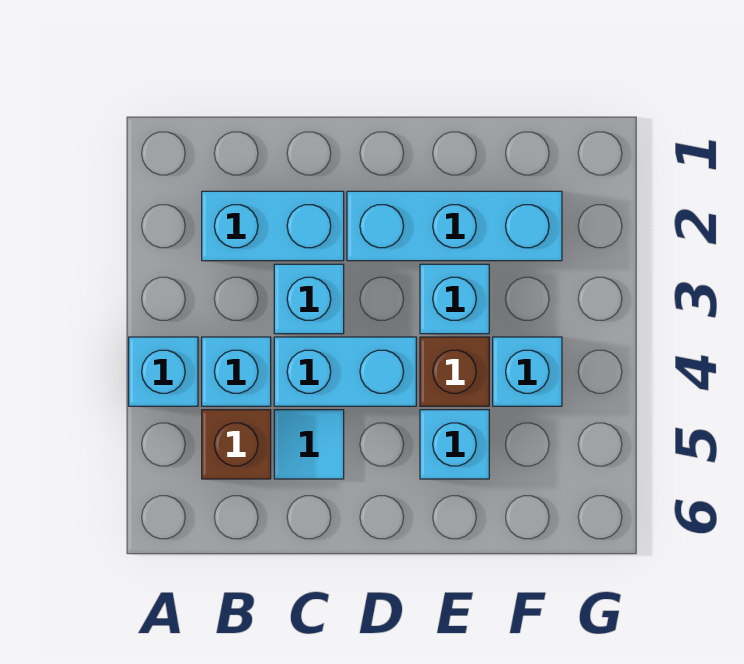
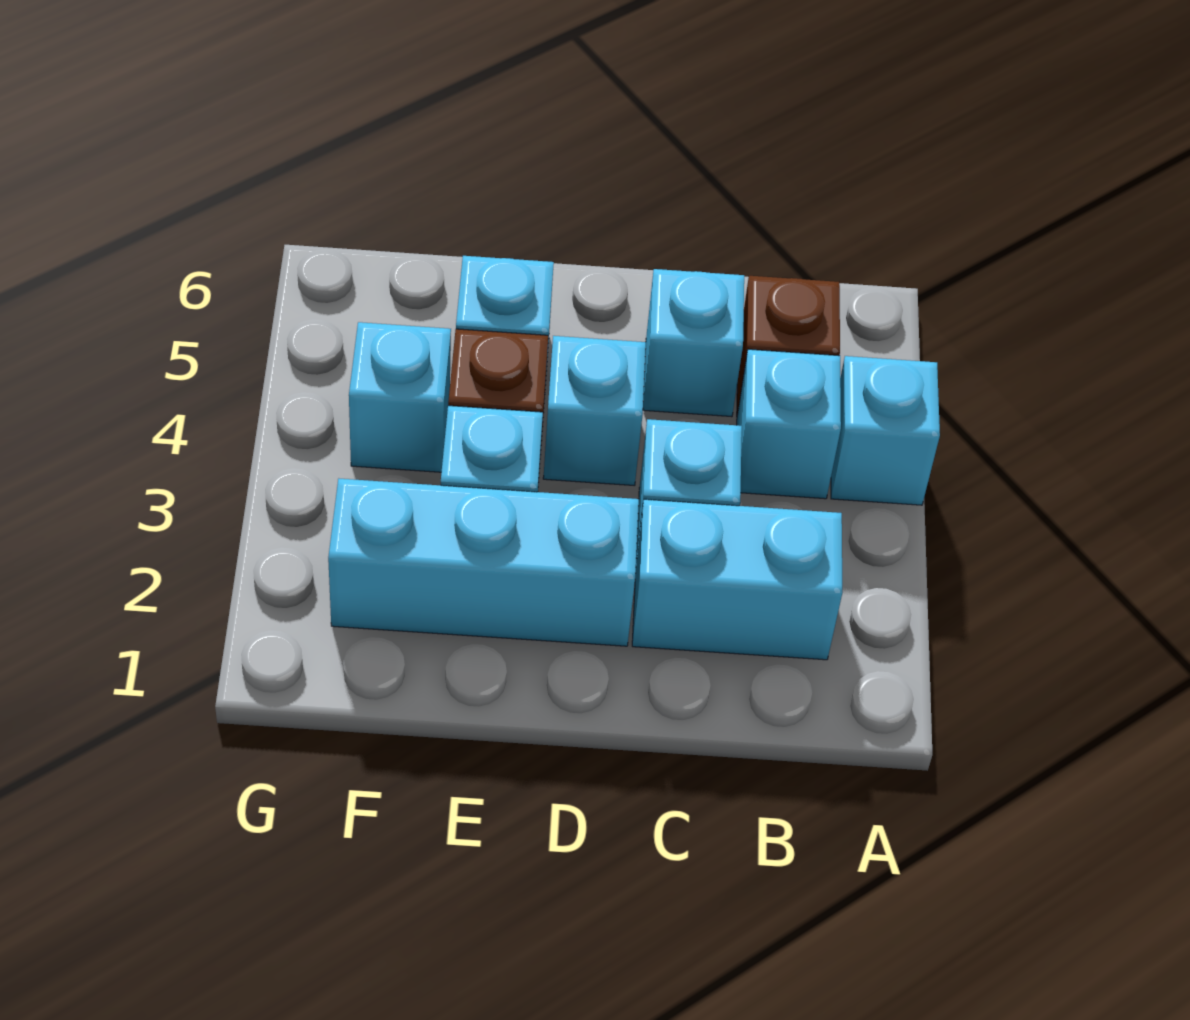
cyan brick C4:D4 level 1 -> cyan brick D4 level 1
cyan tile C5 level 1 -> cyan brick C5 level 1

